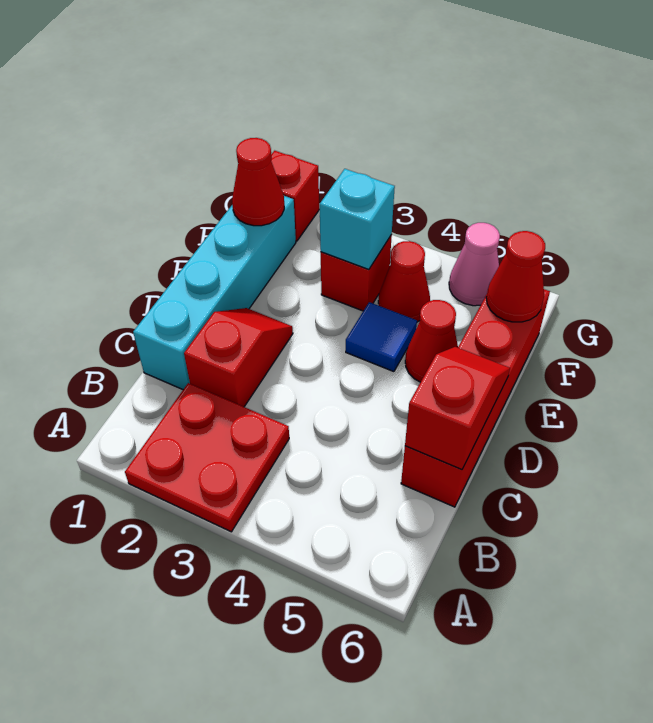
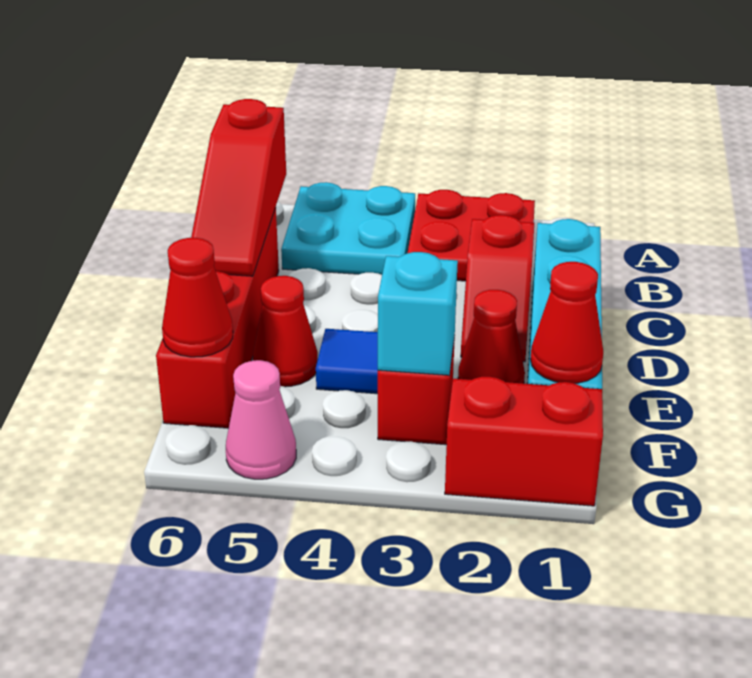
none -> cyan plate A4:B5 level 1
red slope C6:D6 level 2 top C -> red slope B6:D6 level 2 top B
red cone F4 level 1 -> red cone E2 level 1
red brick G1 level 1 -> red brick G1:G2 level 1

